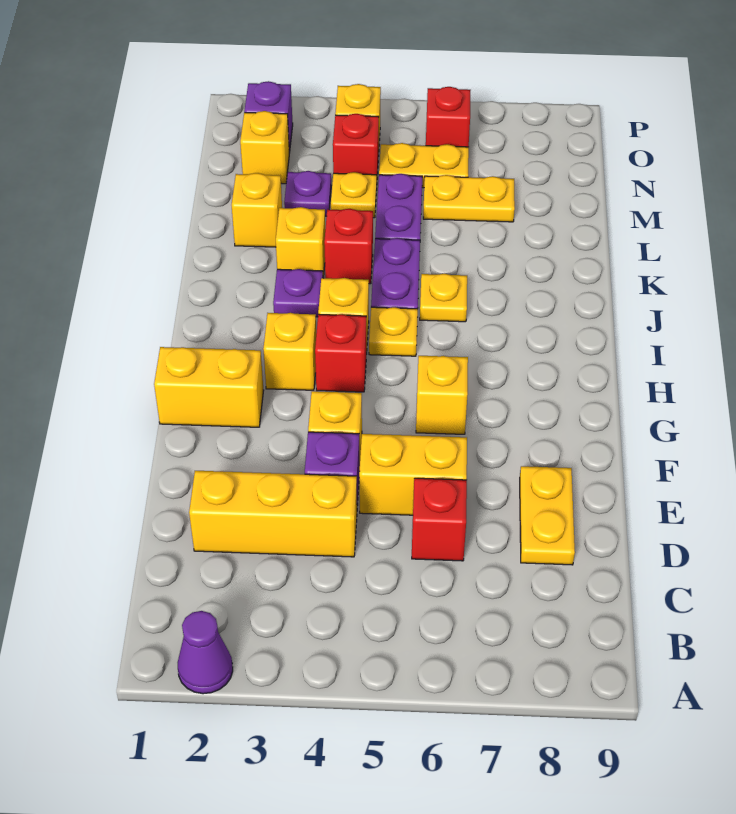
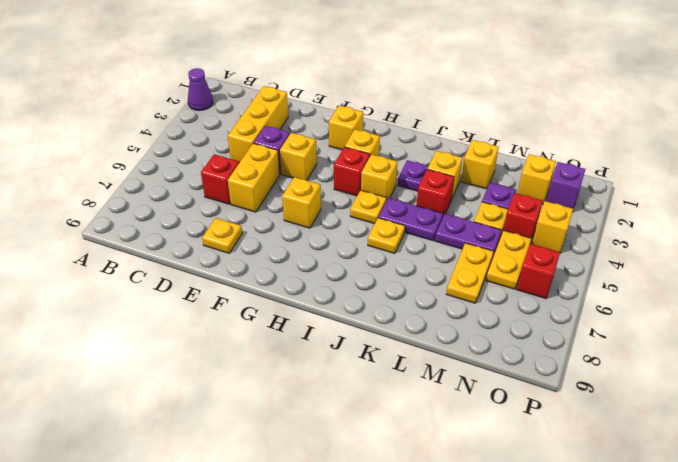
yellow plate D8:E8 level 1 -> yellow plate E8 level 1
yellow brick G1:G2 level 1 -> yellow brick G2 level 1

